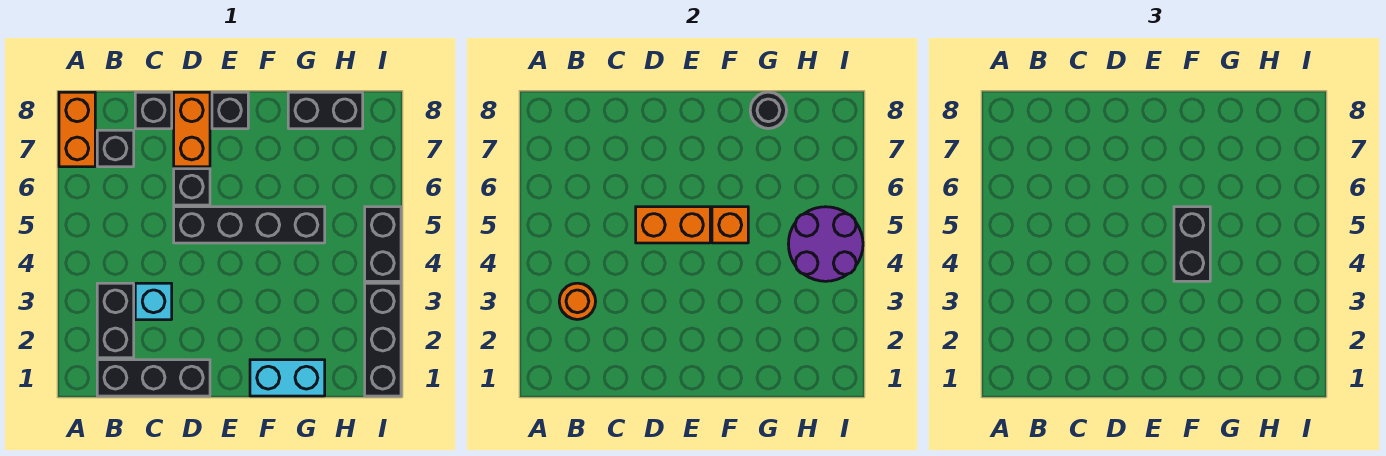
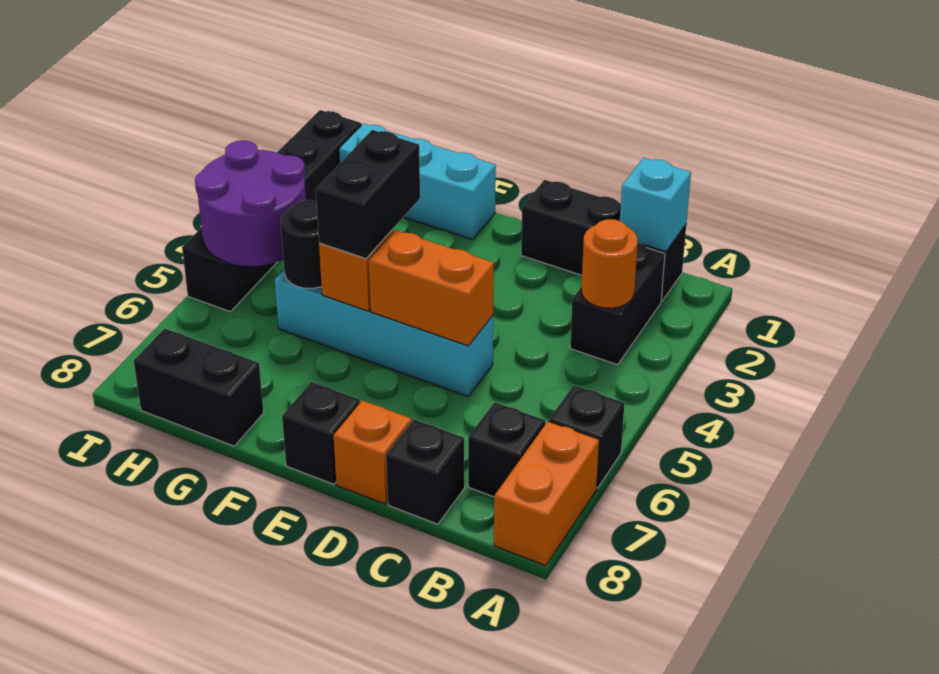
cyan brick C3 level 1 -> cyan brick B1 level 2
black brick D5:G5 level 1 -> cyan brick D5:G5 level 1
black brick D6 level 1 -> black brick A6 level 1
orange brick D7:D8 level 1 -> orange brick D8 level 1
cyan brick F1:G1 level 1 -> cyan brick F1:H1 level 1
black round brick G8 level 2 -> black round brick G5 level 2

